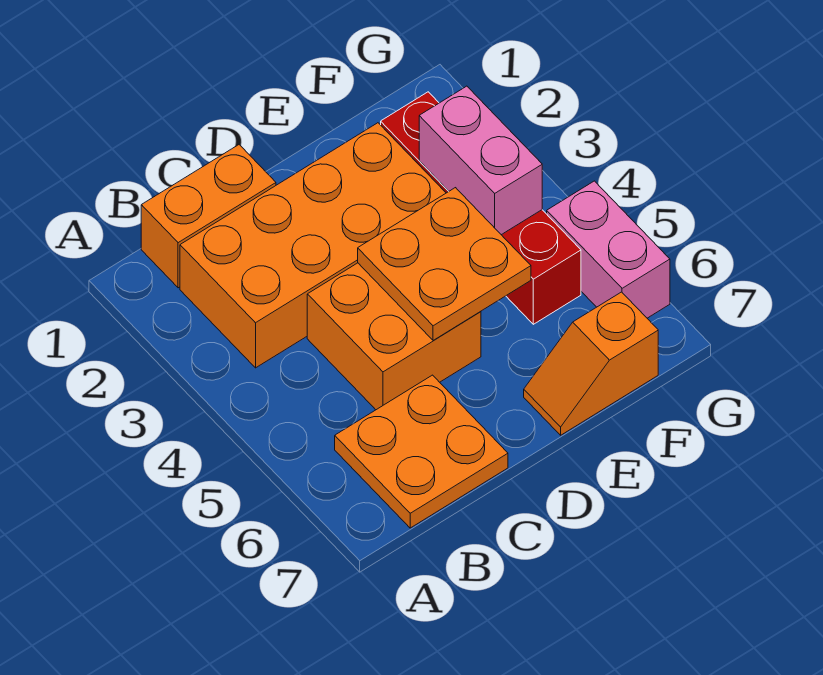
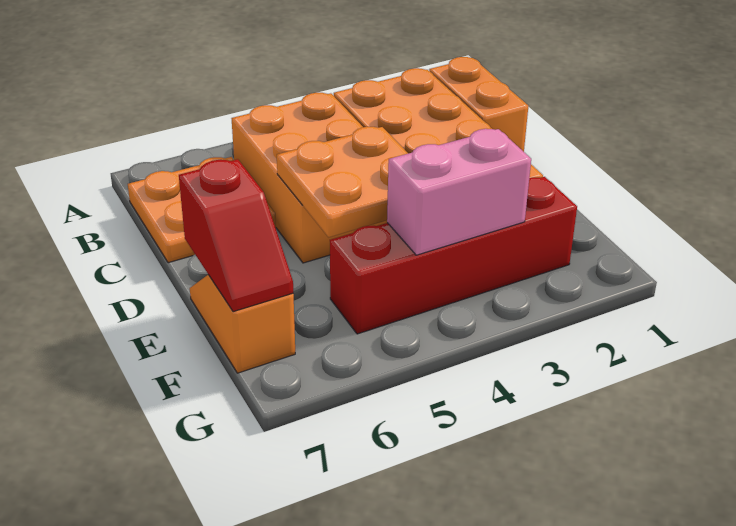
orange brick C4:D5 level 1 -> orange brick B4:D5 level 1
none -> red slope E7:F7 level 2 top E
pink brick G5:G6 level 1 -> none

